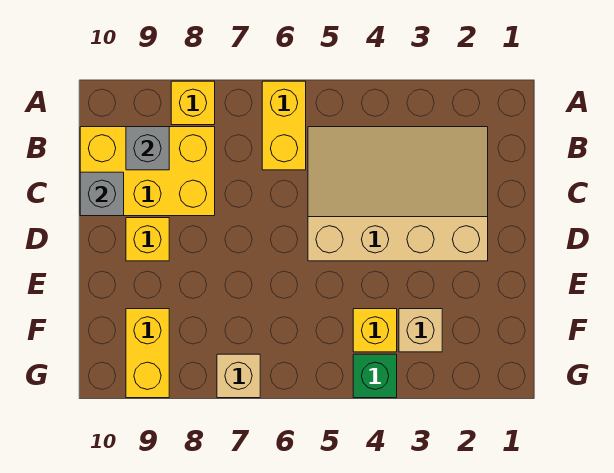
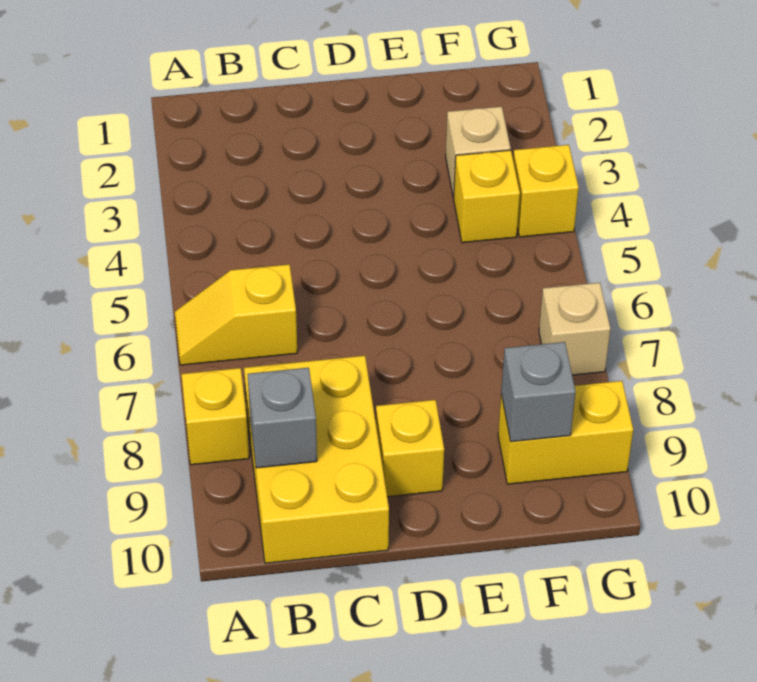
yellow brick A6:B6 level 1 -> yellow slope A6:B6 level 1 top B
tan slope B2:D5 level 1 top D -> none
grey brick C10 level 2 -> grey brick F9 level 2
green brick G4 level 1 -> yellow brick G4 level 1

